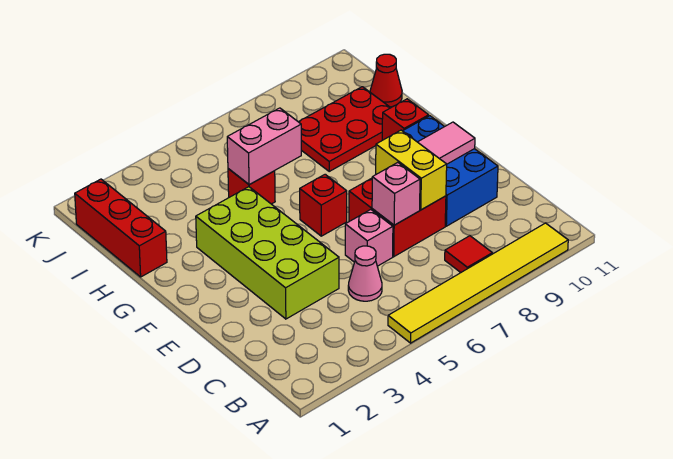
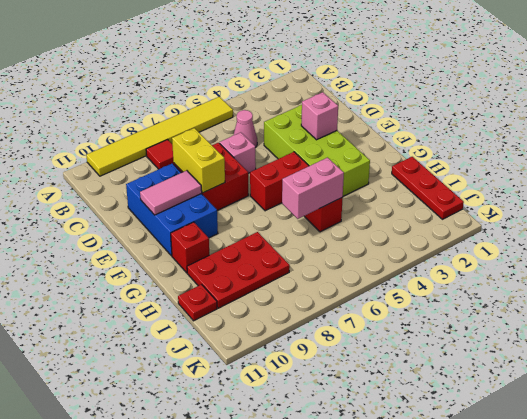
pink brick D7 level 2 -> pink brick E3 level 2
red brick F6 level 1 -> red brick F5:F6 level 1
red brick H1:J1 level 1 -> red plate H1:J1 level 1
red cone I11 level 1 -> red plate I11 level 1

